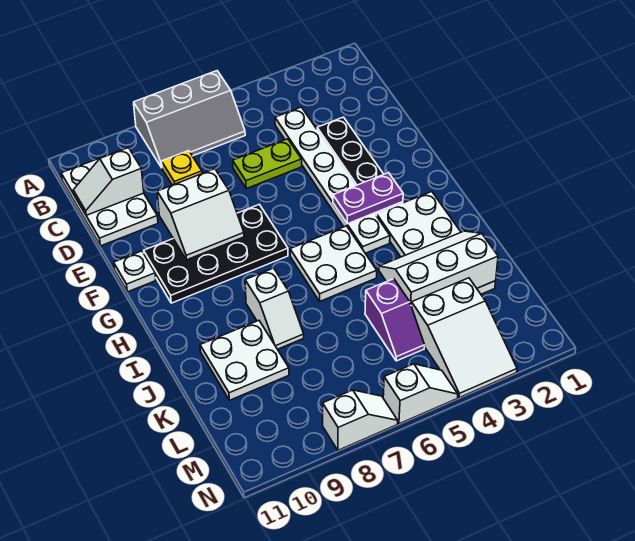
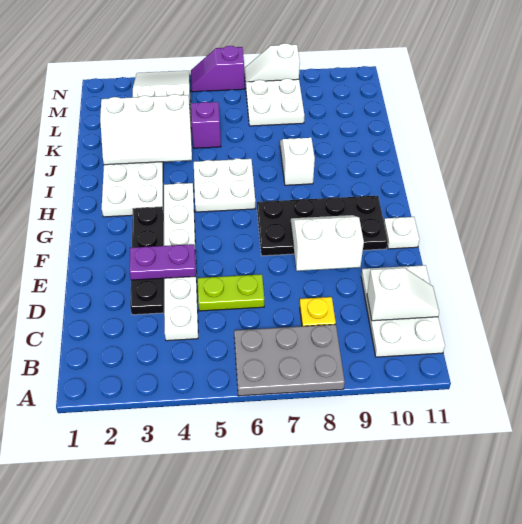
grey slope A6:B8 level 1 top A -> grey plate A6:B8 level 1
purple plate G3:G4 level 2 -> purple plate E3:E4 level 2
white plate J9:K10 level 1 -> white plate L7:M8 level 1
white slope N5:N6 level 1 top 6 -> purple slope N5:N6 level 1 top 6

